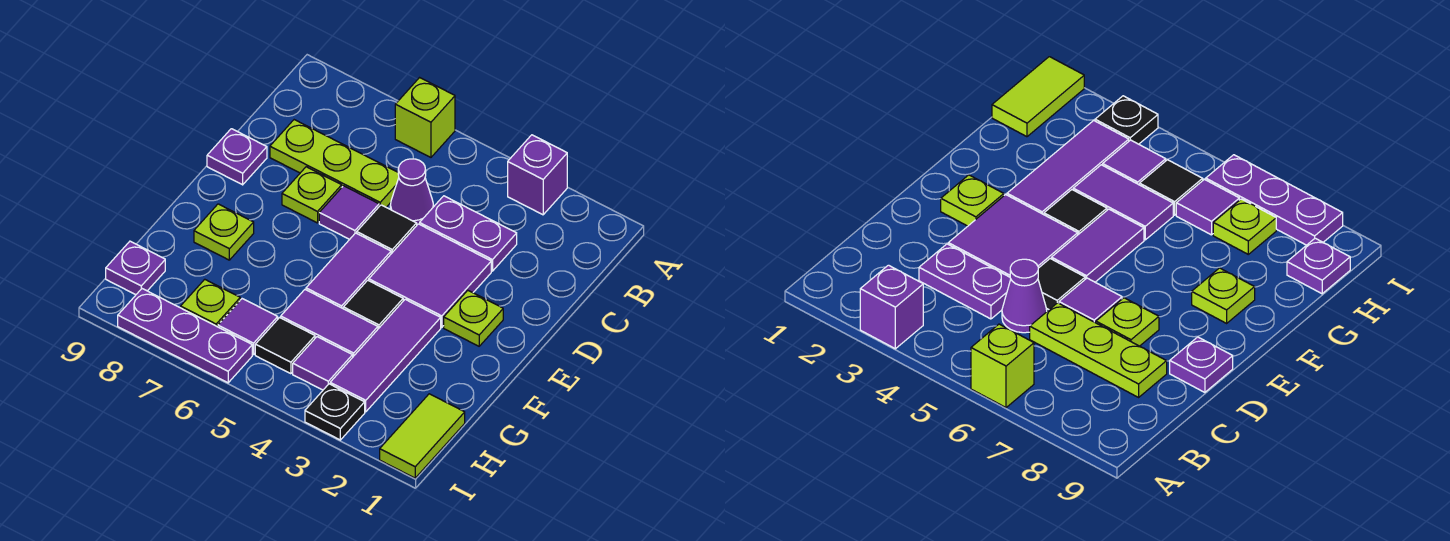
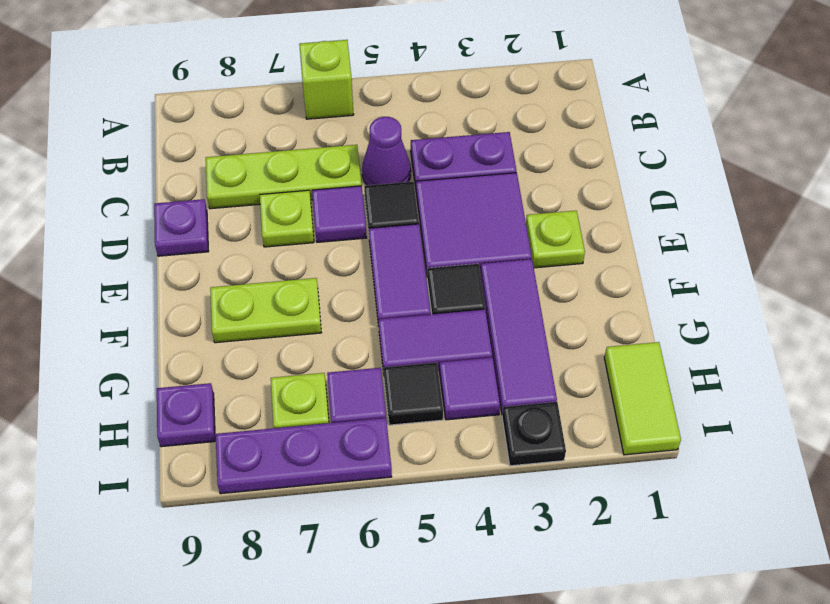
purple brick A3 level 1 -> none
lime plate F8 level 1 -> lime plate F7:F8 level 1

